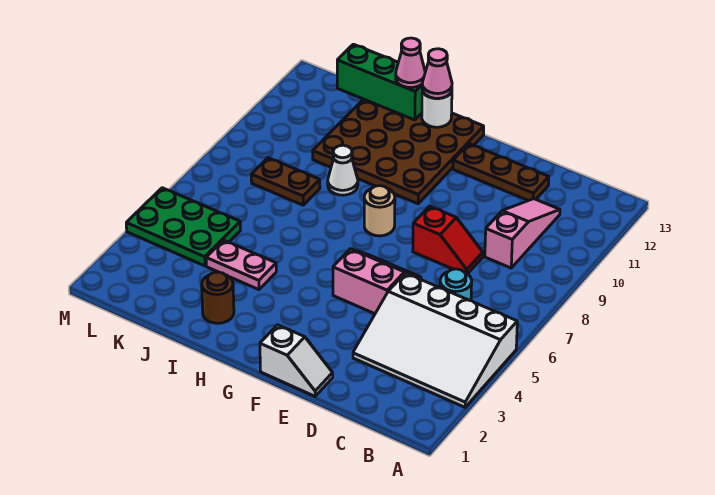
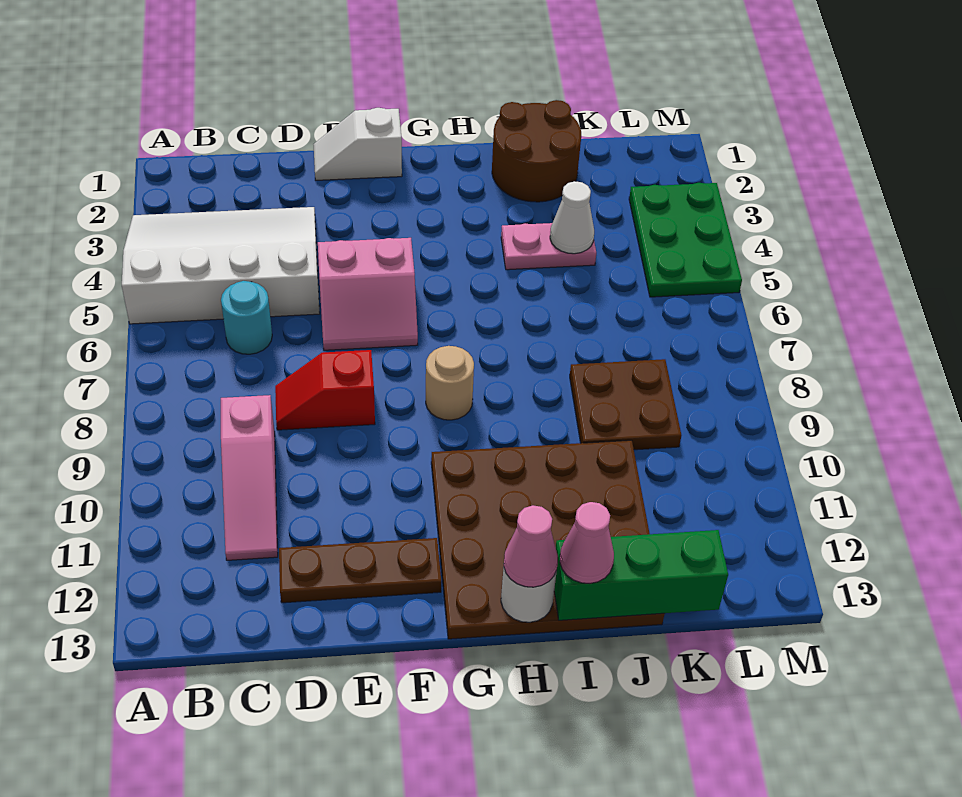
brown round brick I2 level 1 -> brown round brick I1:J2 level 1
white cone I9 level 1 -> white cone J4 level 2
brown plate J8:K8 level 1 -> brown plate J8:K9 level 1
green plate K4:M5 level 1 -> green plate L3:M5 level 1

